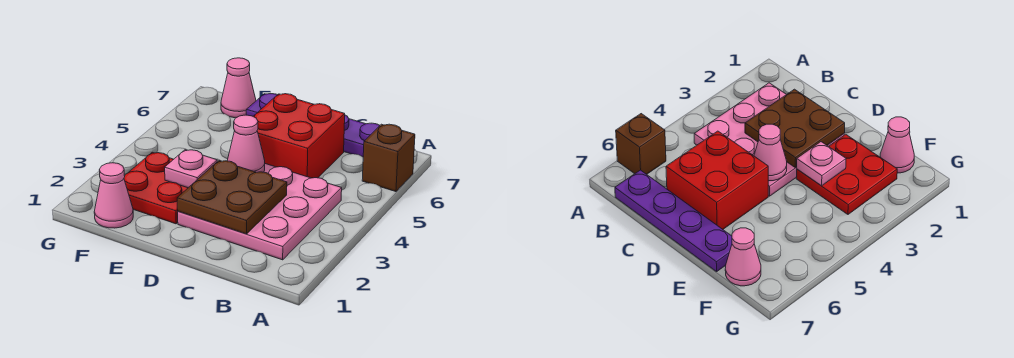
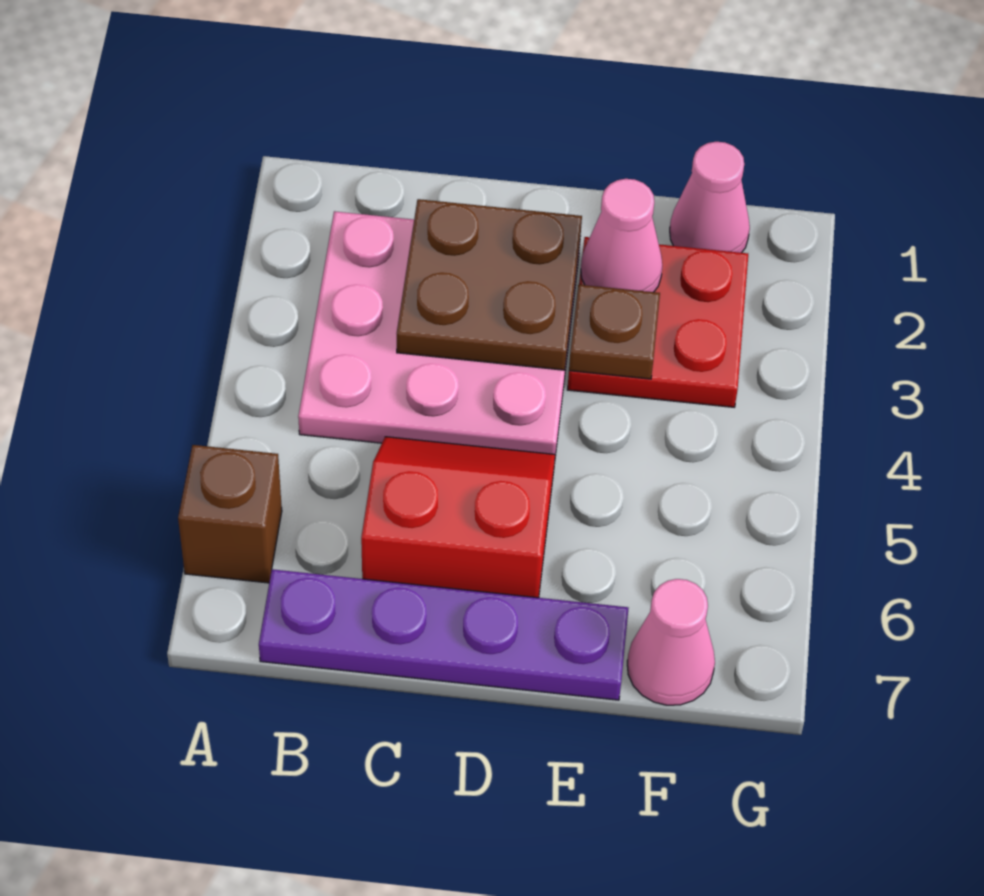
red brick C5:D6 level 1 -> red slope C5:D6 level 1 top 6
pink cone D4 level 2 -> pink cone E2 level 2
pink plate E3 level 2 -> brown plate E3 level 2

